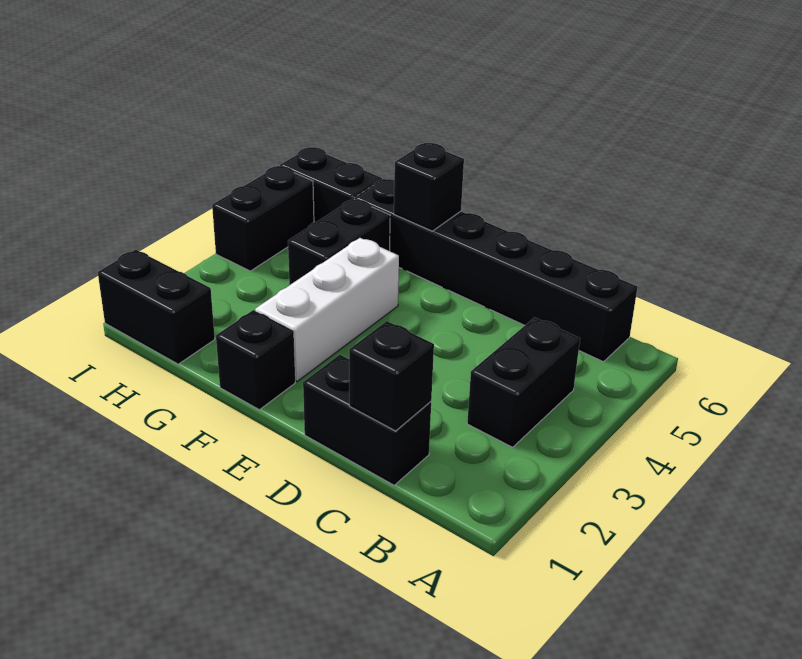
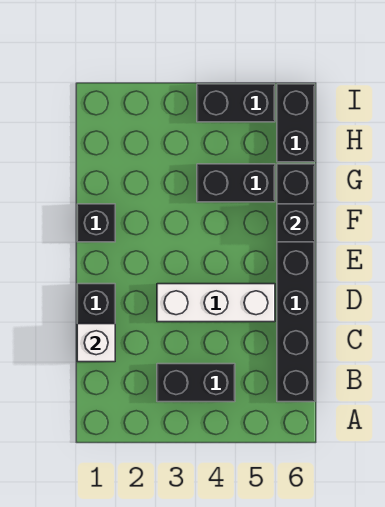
black brick C1 level 2 -> white brick C1 level 2
white brick F2:F4 level 1 -> white brick D3:D5 level 1
black brick H1:I1 level 1 -> none

